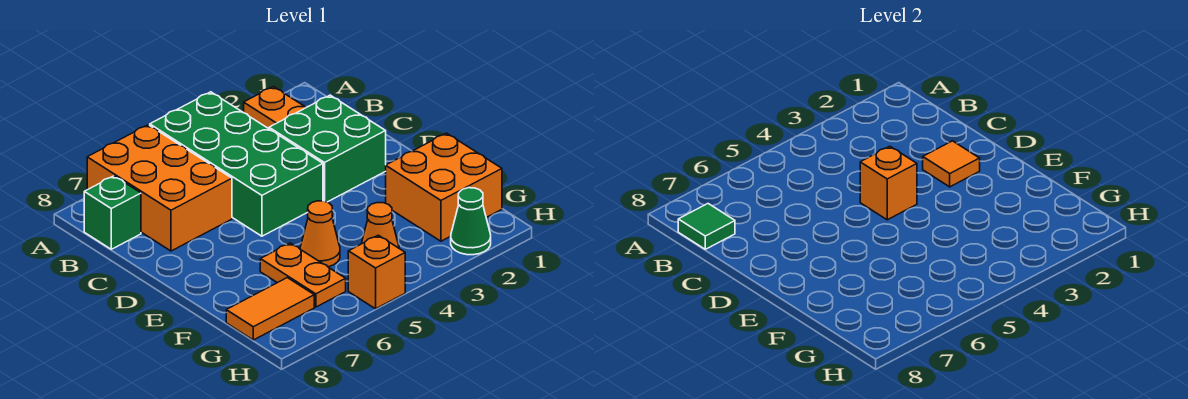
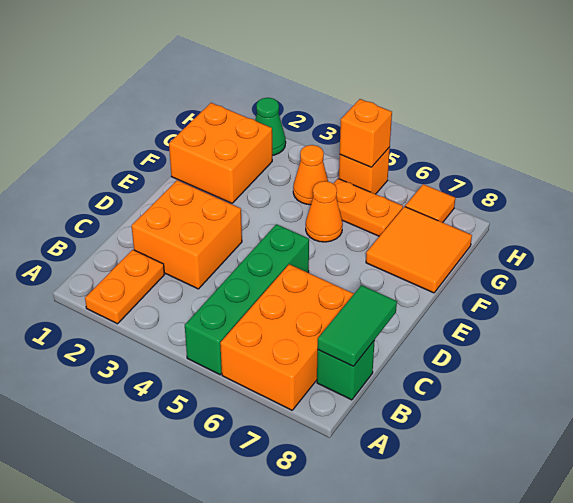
green brick A4:D5 level 1 -> green brick A5:D5 level 1
green tile B8 level 2 -> green tile B8:C8 level 2
green brick C2:D3 level 1 -> orange brick C2:D3 level 1
orange tile D2 level 2 -> orange tile H7 level 1
orange brick D4 level 2 -> orange brick H5 level 2
orange plate F6:G6 level 1 -> orange plate G5:G6 level 1
orange tile G7:G8 level 1 -> orange tile F7:G8 level 1

